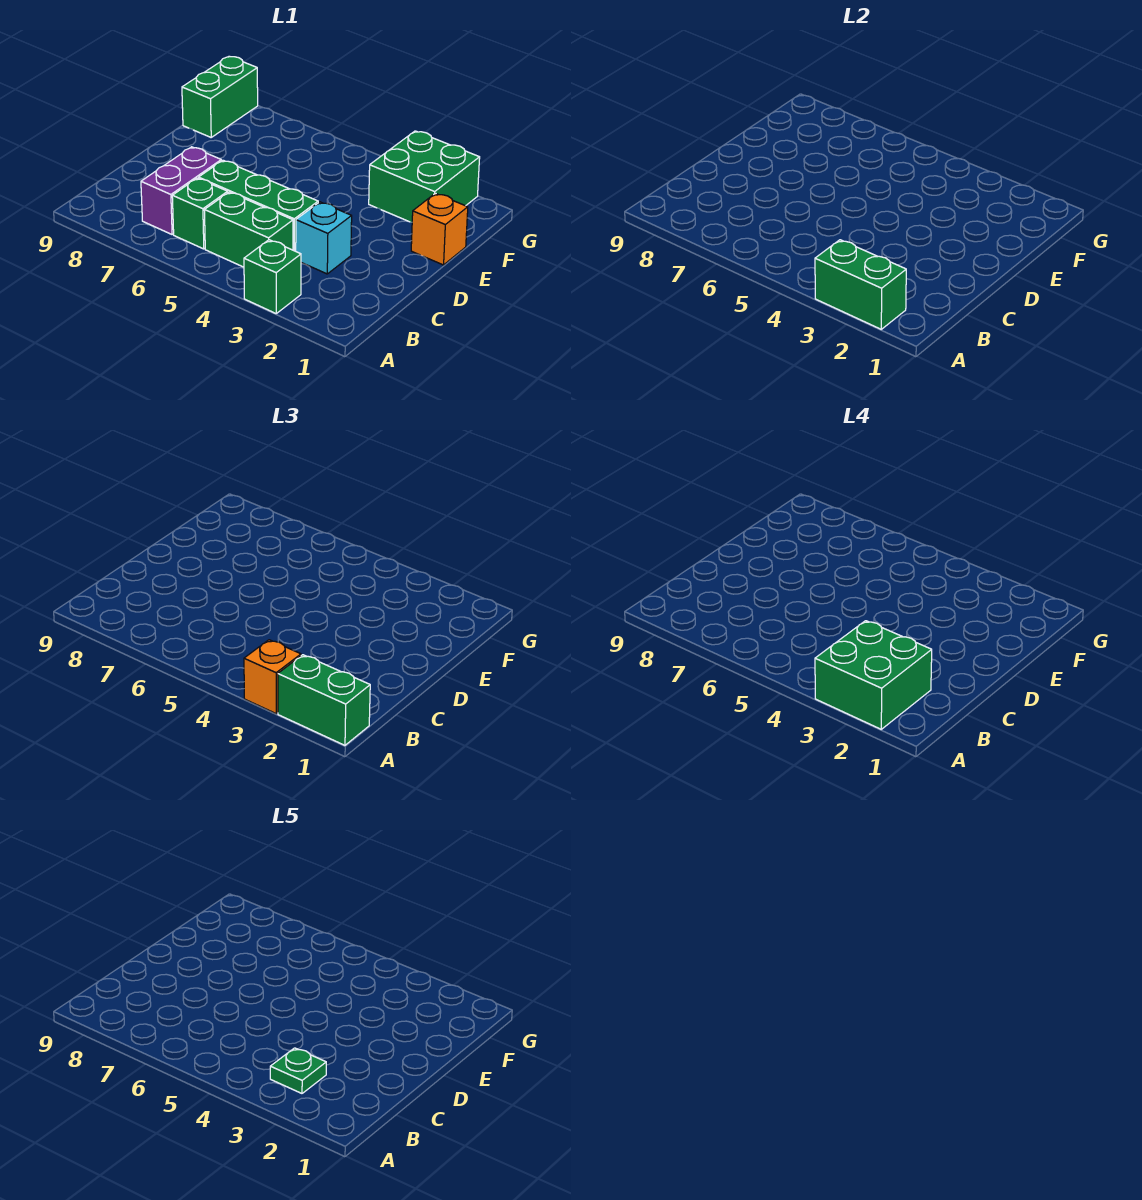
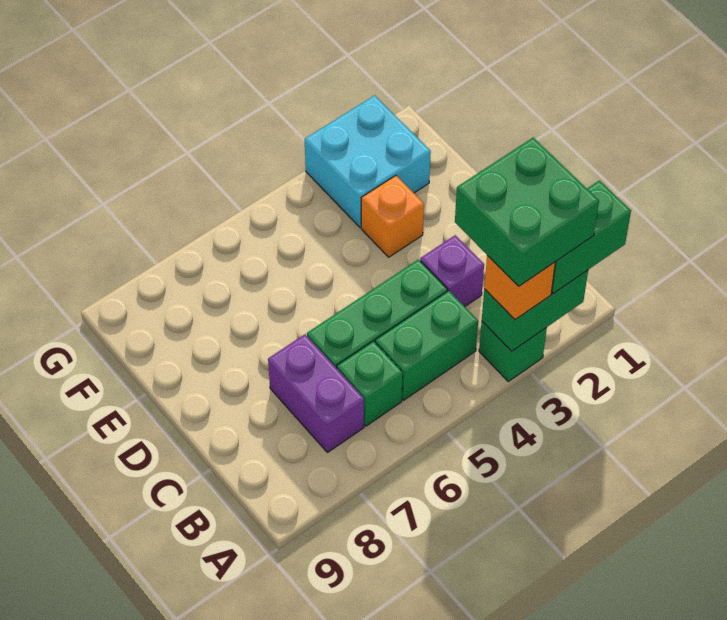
green plate B3 level 5 -> none
cyan brick C3 level 1 -> purple brick C3 level 1
orange brick E1 level 1 -> orange brick E3 level 1
green brick F2:G3 level 1 -> cyan brick F2:G3 level 1
green brick F9:G9 level 1 -> none

